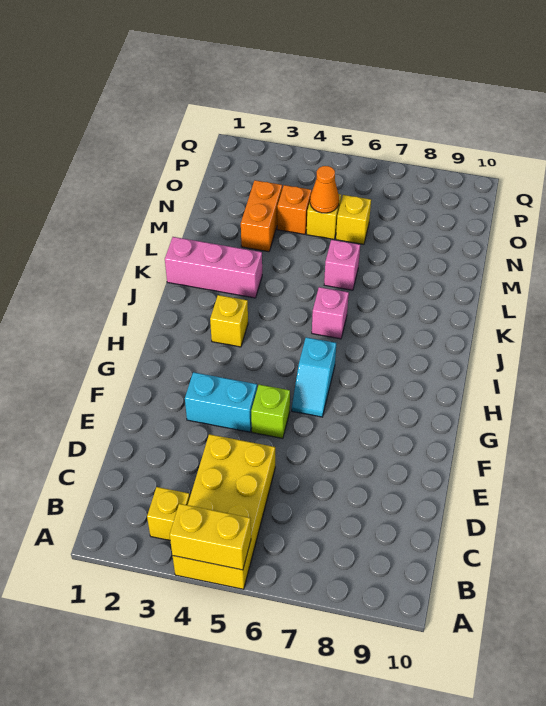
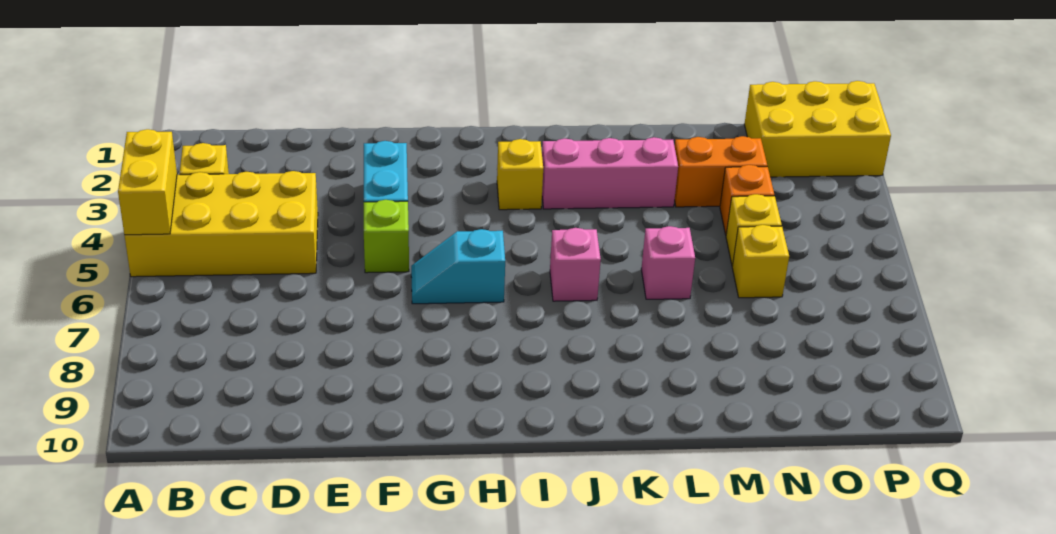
pink brick K1:K3 level 1 -> pink brick J3:L3 level 1
orange cone N5 level 2 -> none
none -> yellow brick O1:Q2 level 1

